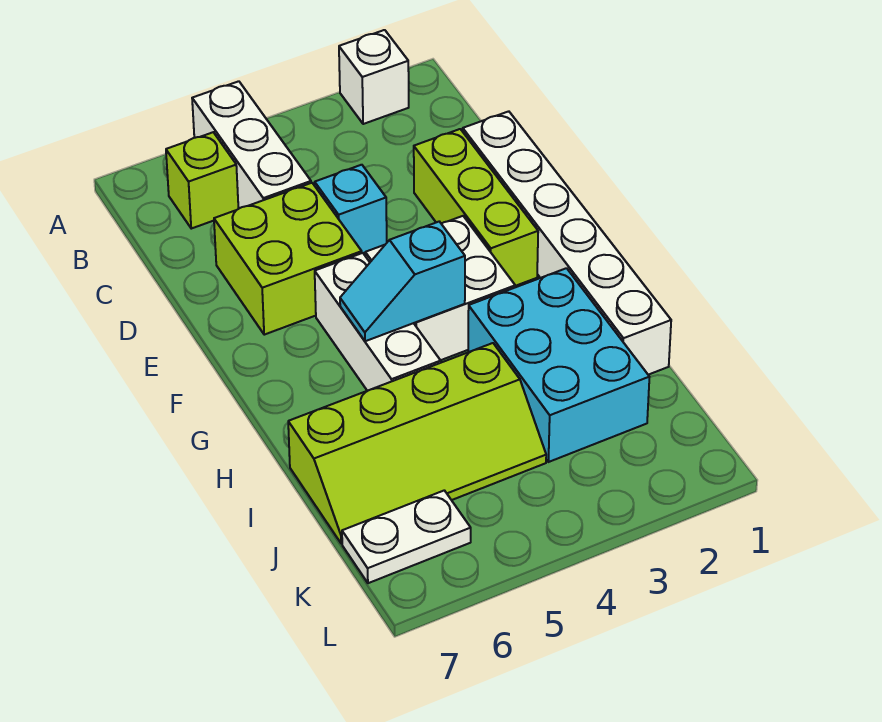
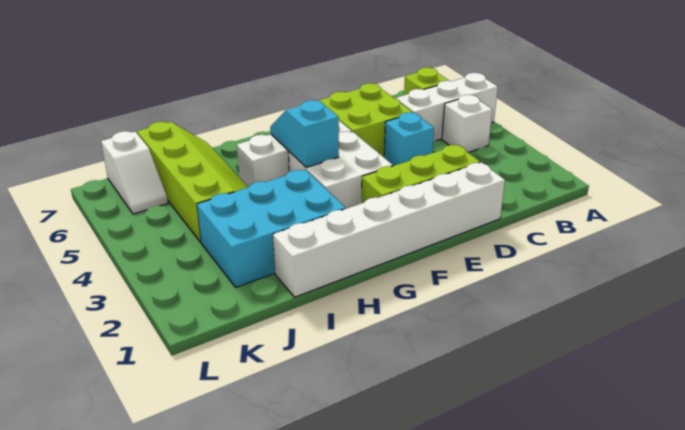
white brick A2 level 1 -> white brick B4 level 1
lime slope I4:J7 level 1 top I -> lime slope I4:J7 level 1 top J
white plate K6:K7 level 1 -> white slope K6:K7 level 1 top 7

